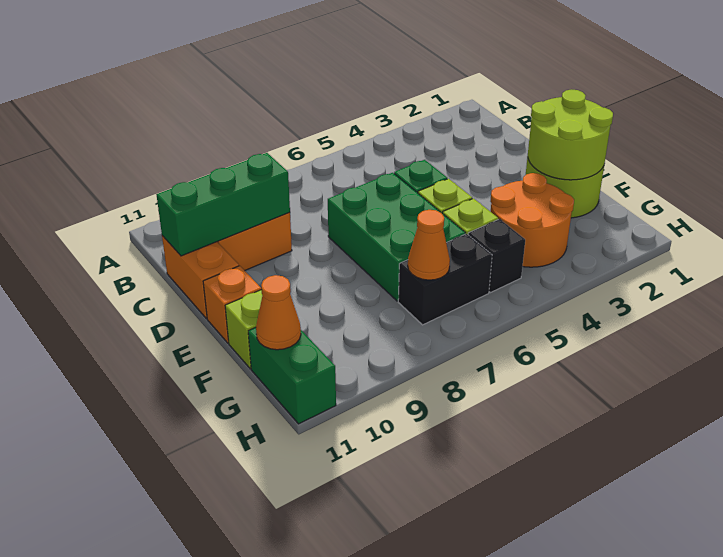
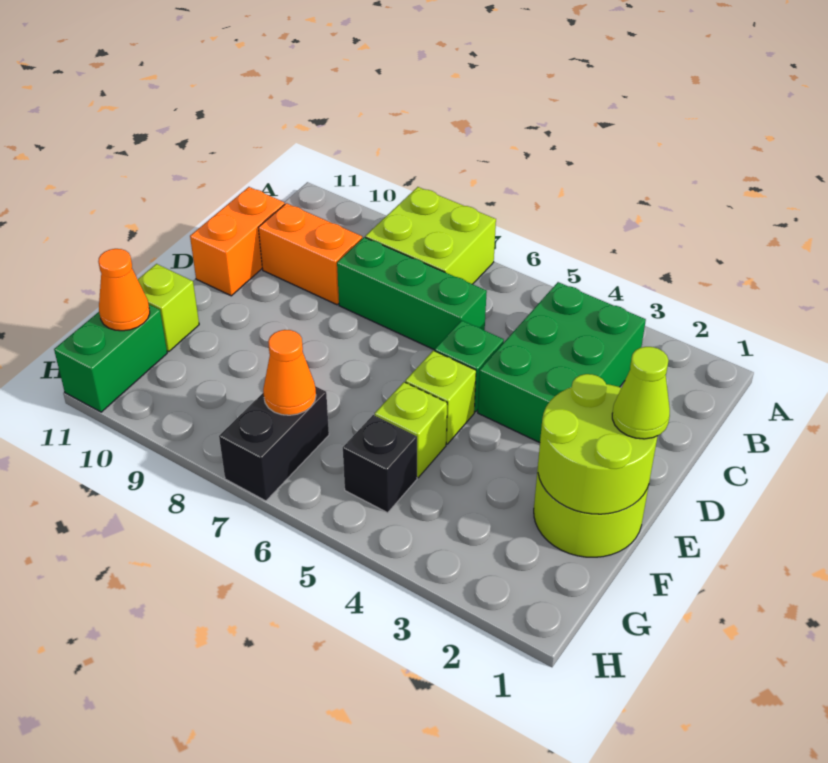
none -> lime brick A7:B8 level 1
green brick C9:C11 level 2 -> green brick C6:C8 level 1
green brick D6:F7 level 1 -> green brick B3:D4 level 1
none -> lime cone E1 level 3
orange brick E11 level 1 -> none
orange round brick F3:G4 level 1 -> none
black brick G6:G7 level 1 -> black brick G7:H7 level 1

